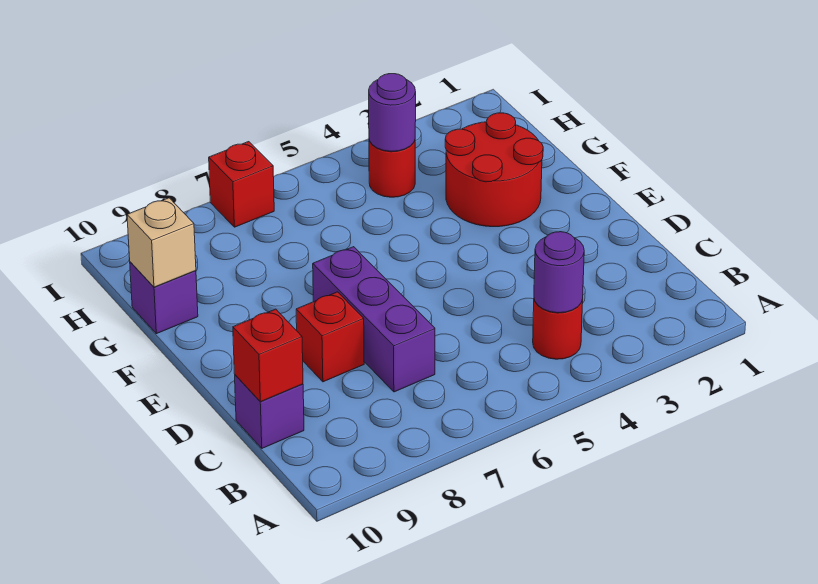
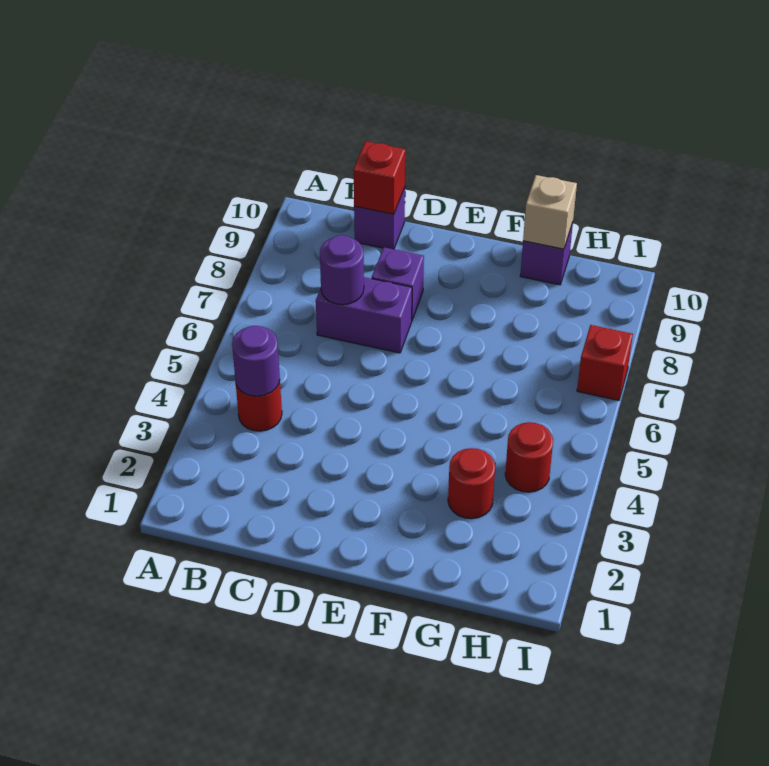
purple brick C7:E7 level 1 -> purple brick C7:D7 level 1
red brick D8 level 1 -> purple brick D8 level 1
red round brick F2:G3 level 1 -> red round brick G3 level 1
purple round brick H4 level 2 -> purple round brick C7 level 2

